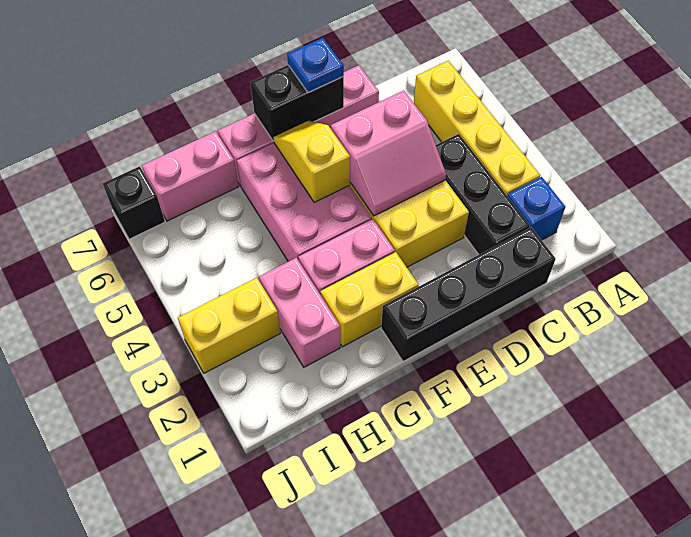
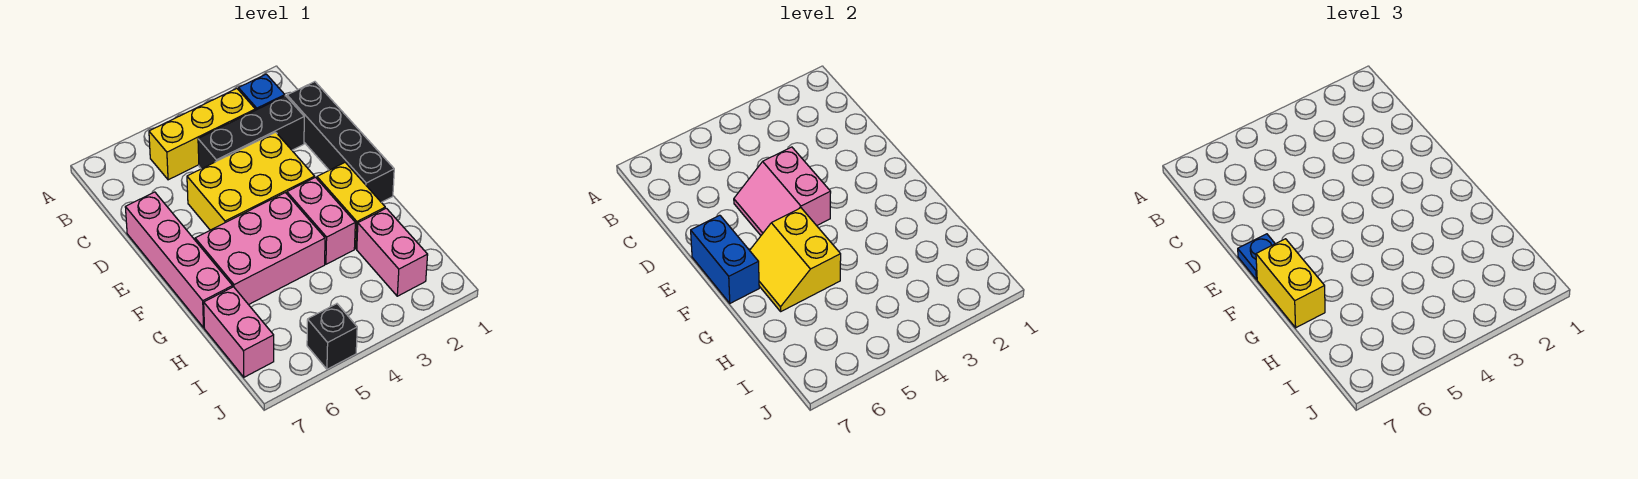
yellow brick B3:B6 level 1 -> yellow brick B3:B5 level 1
pink slope D4:E5 level 2 top 5 -> pink slope D4:E5 level 2 top 4
black brick E7:F7 level 2 -> blue brick E7:F7 level 2
yellow slope F5:F6 level 2 top 5 -> yellow slope F5:G6 level 2 top 5
pink brick H2:H3 level 1 -> pink brick H2:I2 level 1
yellow brick I3:J3 level 1 -> yellow brick F7:G7 level 3
black brick J7 level 1 -> black brick J5 level 1

